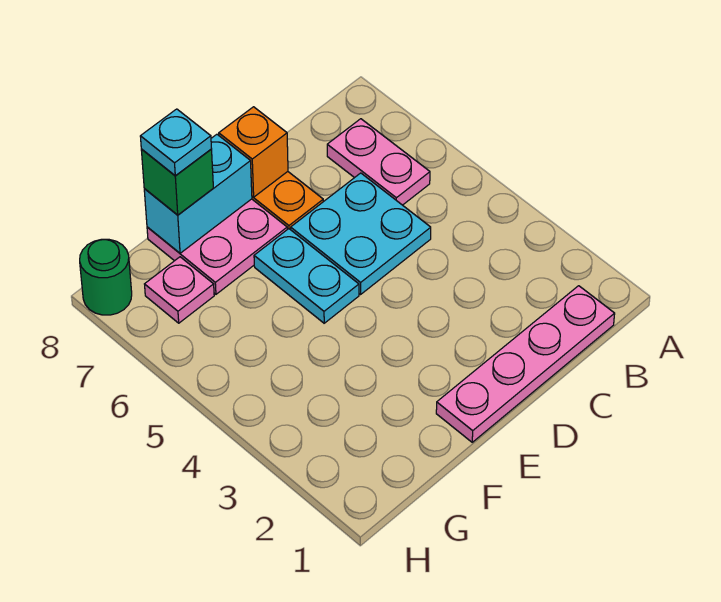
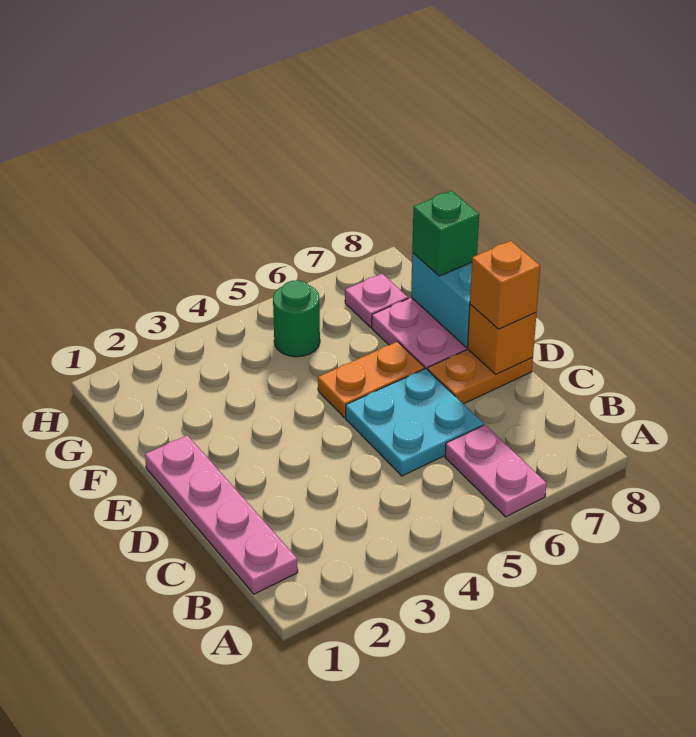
pink plate B6:B7 level 1 -> pink plate A6:B6 level 1
none -> orange brick D8 level 3
cyan plate E5:E6 level 1 -> orange plate E5:E6 level 1
cyan plate F8 level 4 -> none
green round brick H8 level 1 -> green round brick G5 level 1

